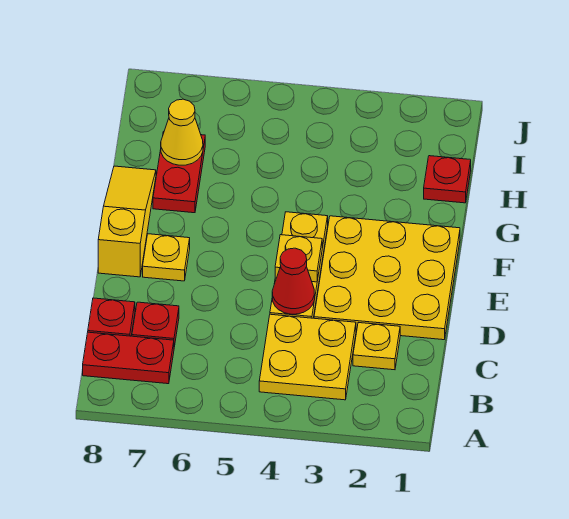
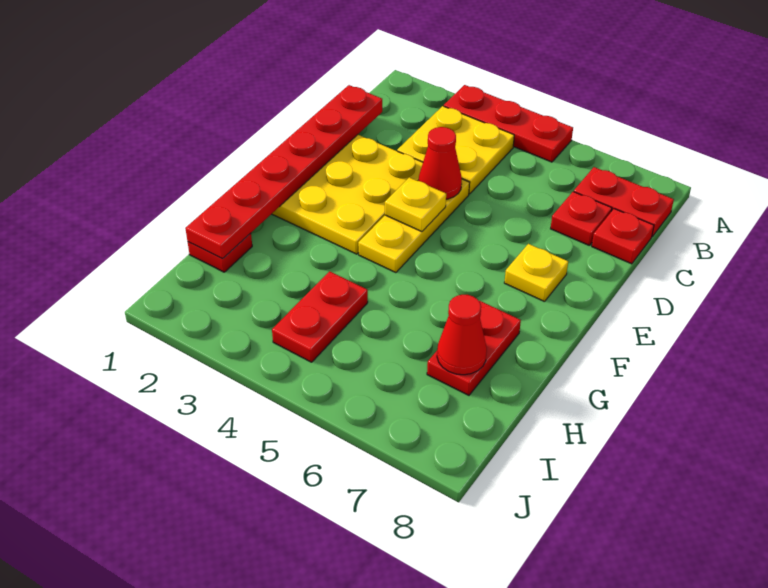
none -> red plate A3:A5 level 1
none -> red plate C1:H1 level 2
yellow plate C2 level 1 -> none
yellow slope E8:G8 level 1 top E -> none
none -> red plate H4:I4 level 1
yellow cone H7 level 2 -> red cone H7 level 2

